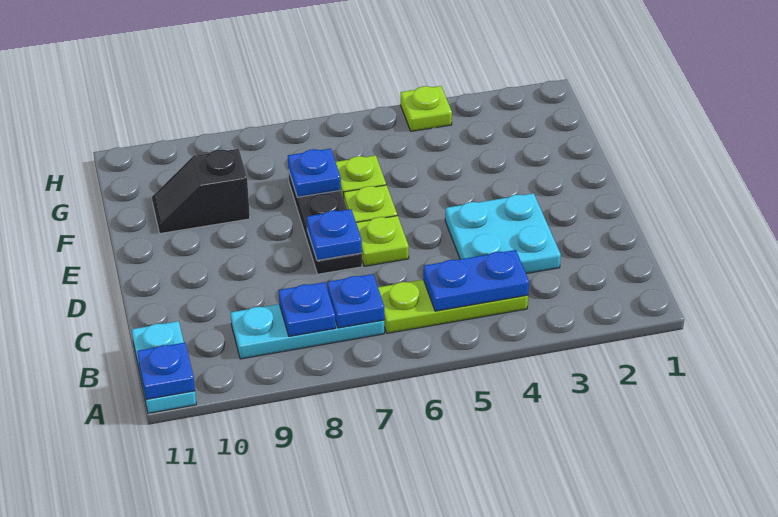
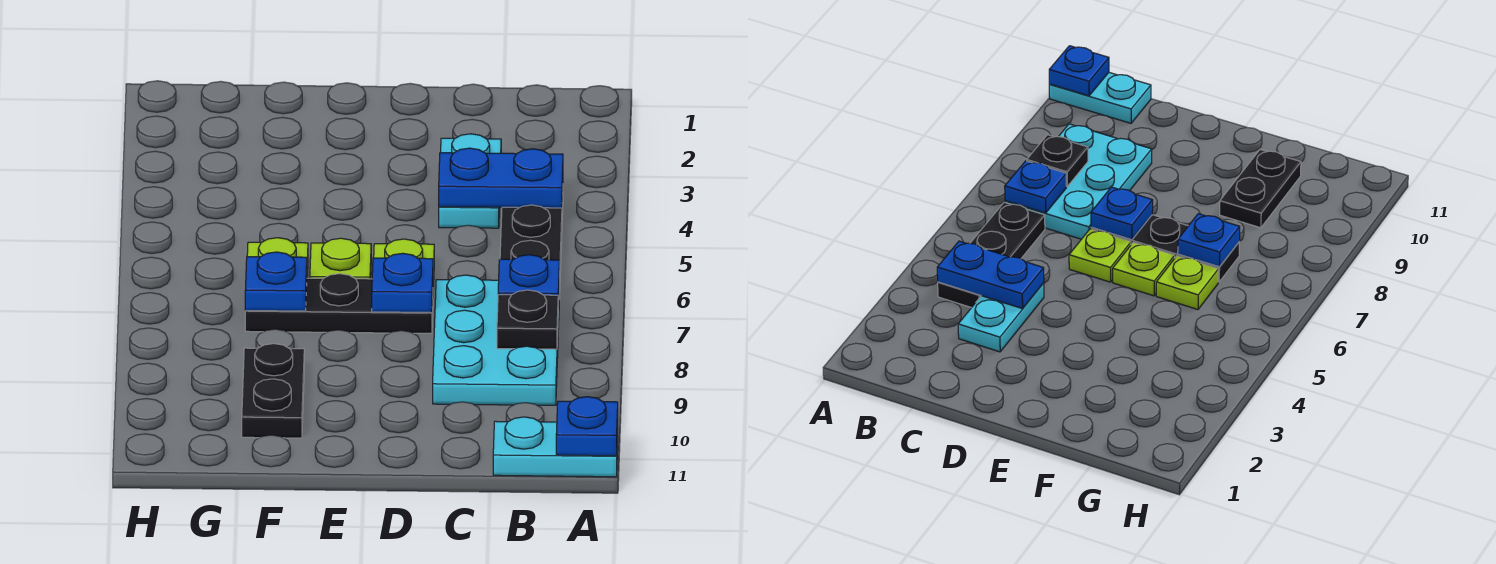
lime plate B4:B6 level 1 -> black plate B4:B6 level 1
blue plate B4:B5 level 2 -> blue plate B4:C4 level 2
cyan plate B7:B9 level 1 -> cyan plate B7:C9 level 1
blue plate B8 level 2 -> black plate B8 level 2
cyan plate C3:D4 level 1 -> cyan plate C3:C4 level 1
black slope F9:F10 level 1 top 9 -> black plate F9:F10 level 1
lime plate H4 level 1 -> none

